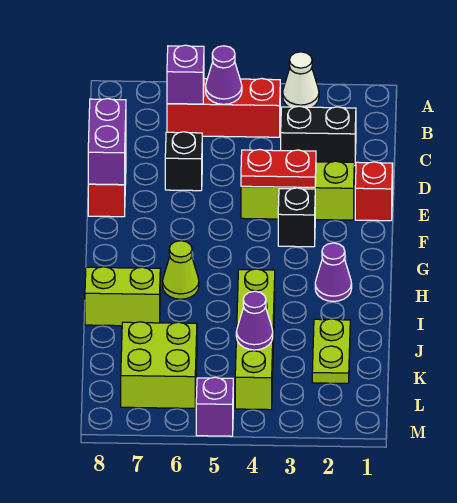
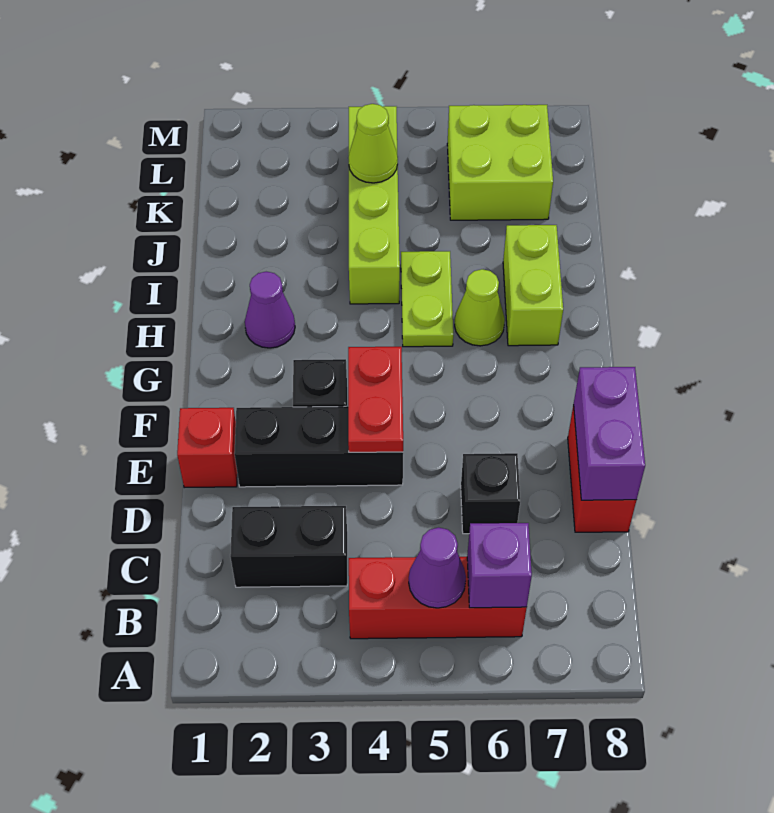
white cone A3 level 1 -> none
lime brick E2:E4 level 1 -> black brick E2:E4 level 1
red plate E3:E4 level 2 -> red plate E4:F4 level 2
lime brick I7:I8 level 1 -> lime brick H7:I7 level 1
lime plate J2:K2 level 1 -> lime plate H5:I5 level 1
purple cone K4 level 2 -> lime cone K4 level 2
purple brick M5 level 1 -> none

